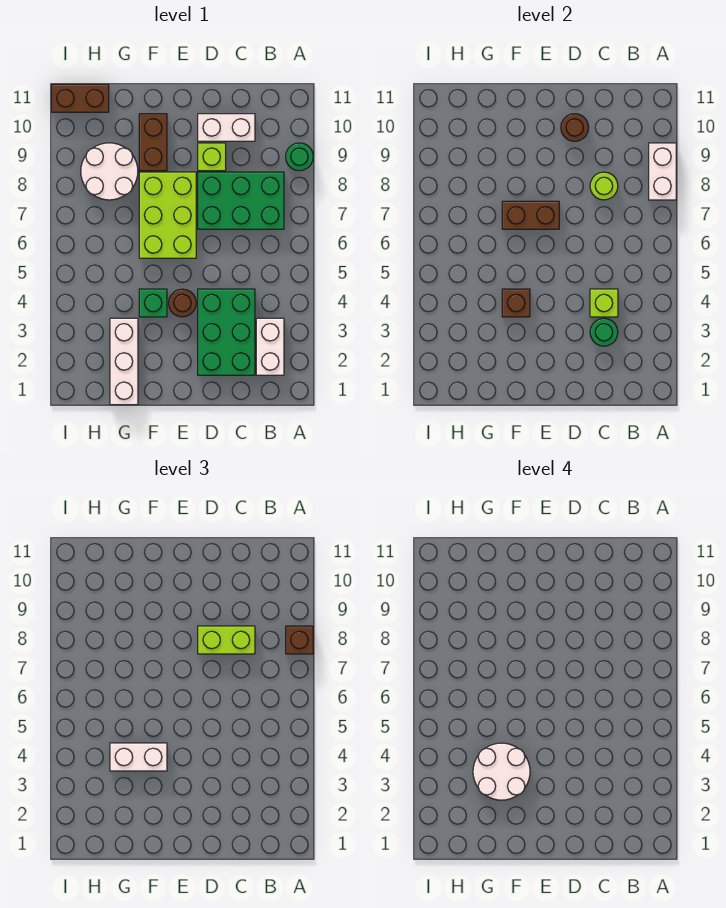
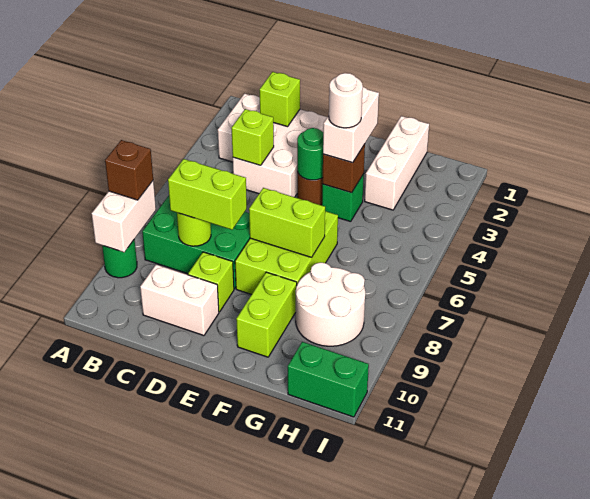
green brick C2:D4 level 1 -> white brick C2:D4 level 1
none -> lime brick C2 level 2
green round brick C3 level 2 -> green round brick E4 level 2
brown round brick D10 level 2 -> none
brown brick E7:F7 level 2 -> lime brick E7:F7 level 2
white round brick F3:G4 level 4 -> white round brick F4 level 4
white brick F4:G4 level 3 -> white brick F3:F4 level 3
brown brick F9:F10 level 1 -> lime brick F9:F10 level 1
brown brick H11:I11 level 1 -> green brick H11:I11 level 1

